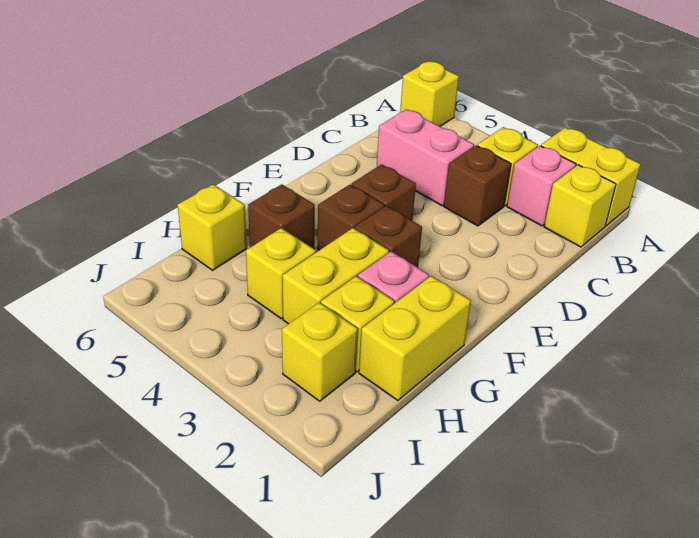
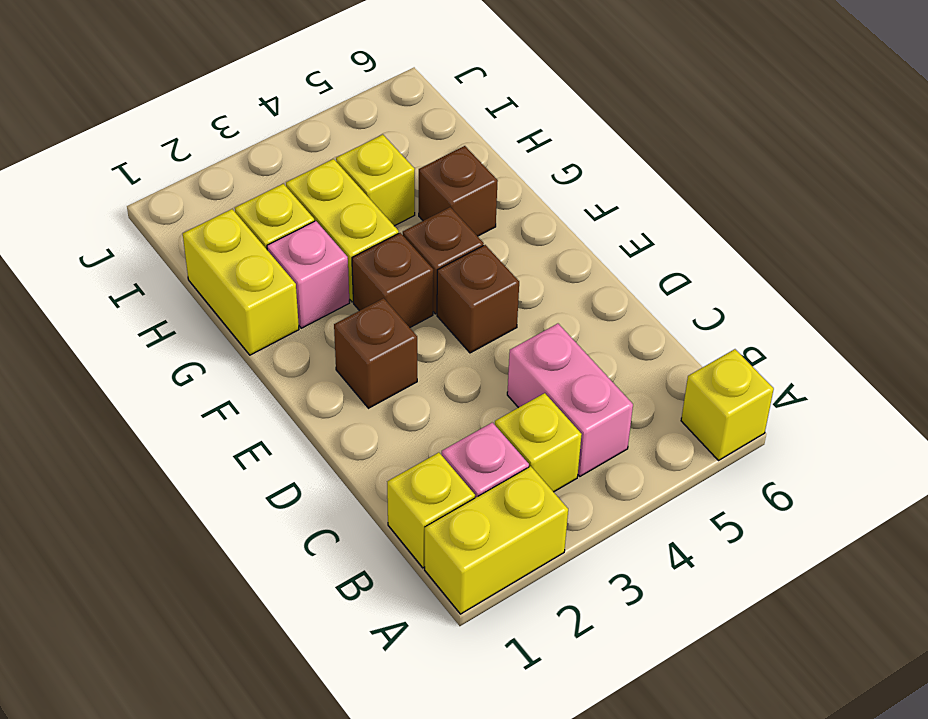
brown brick C3 level 1 -> brown brick E2 level 1
pink brick C4:C5 level 1 -> pink brick B4:C4 level 1
yellow brick H6 level 1 -> none
yellow brick I2 level 1 -> none

